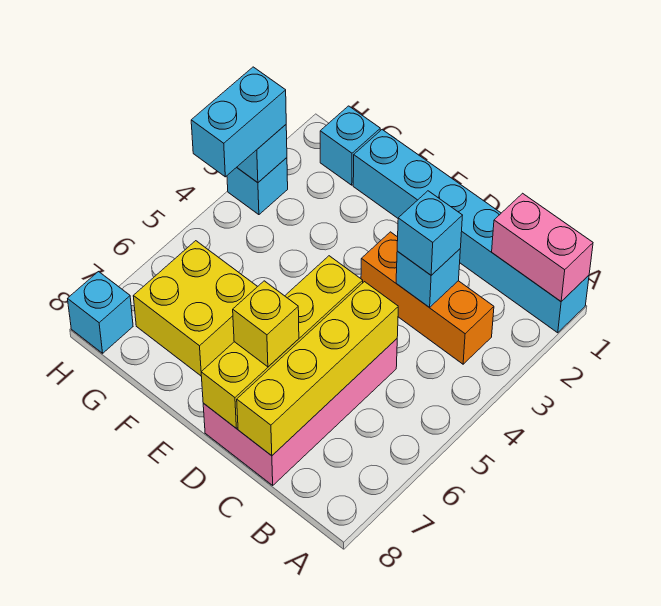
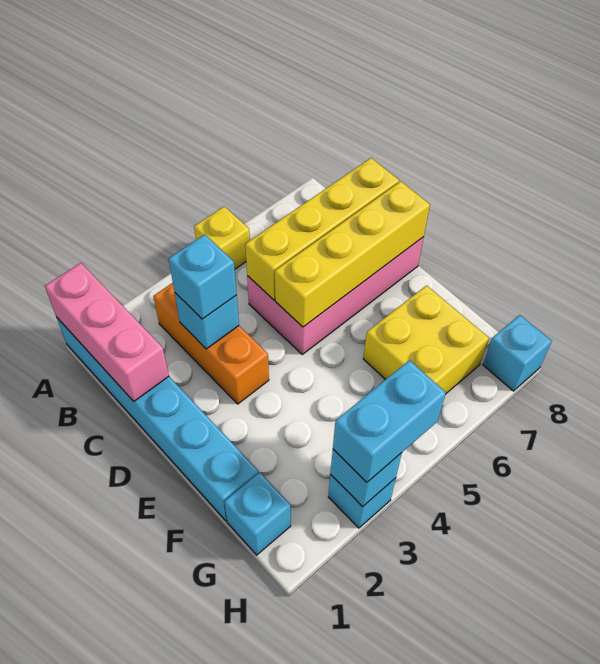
pink brick A1:B1 level 2 -> pink brick A1:C1 level 2
yellow brick D7 level 3 -> yellow brick A5 level 1

